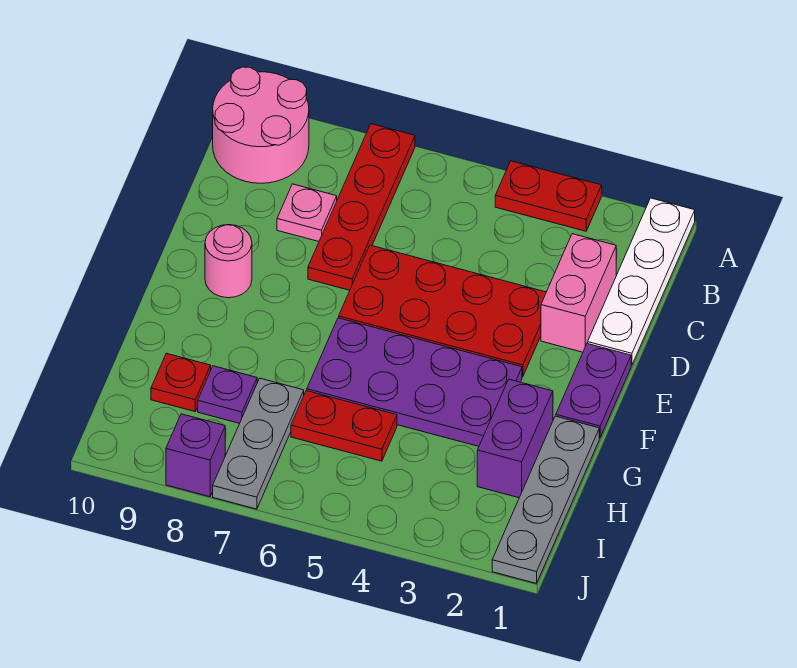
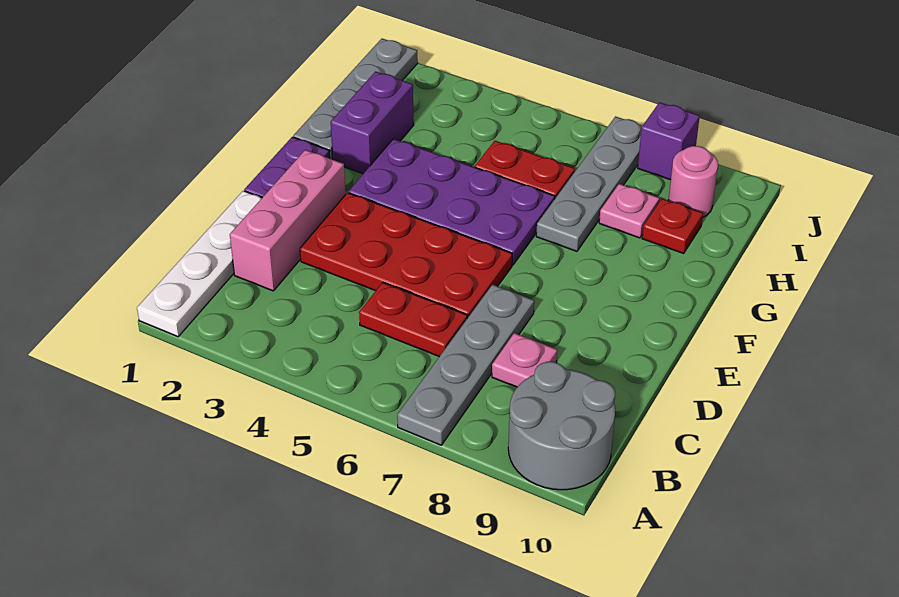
red plate A3:A4 level 1 -> red plate C5:C6 level 1
red plate A7:D7 level 1 -> grey plate A7:D7 level 1
pink round brick A9:B10 level 1 -> grey round brick A9:B10 level 1
pink brick C2:D2 level 1 -> pink brick C2:E2 level 1
pink round brick E9 level 1 -> pink round brick I9 level 1
grey plate H7:J7 level 1 -> grey plate G7:J7 level 1
purple plate H8 level 1 -> pink plate H8 level 1

